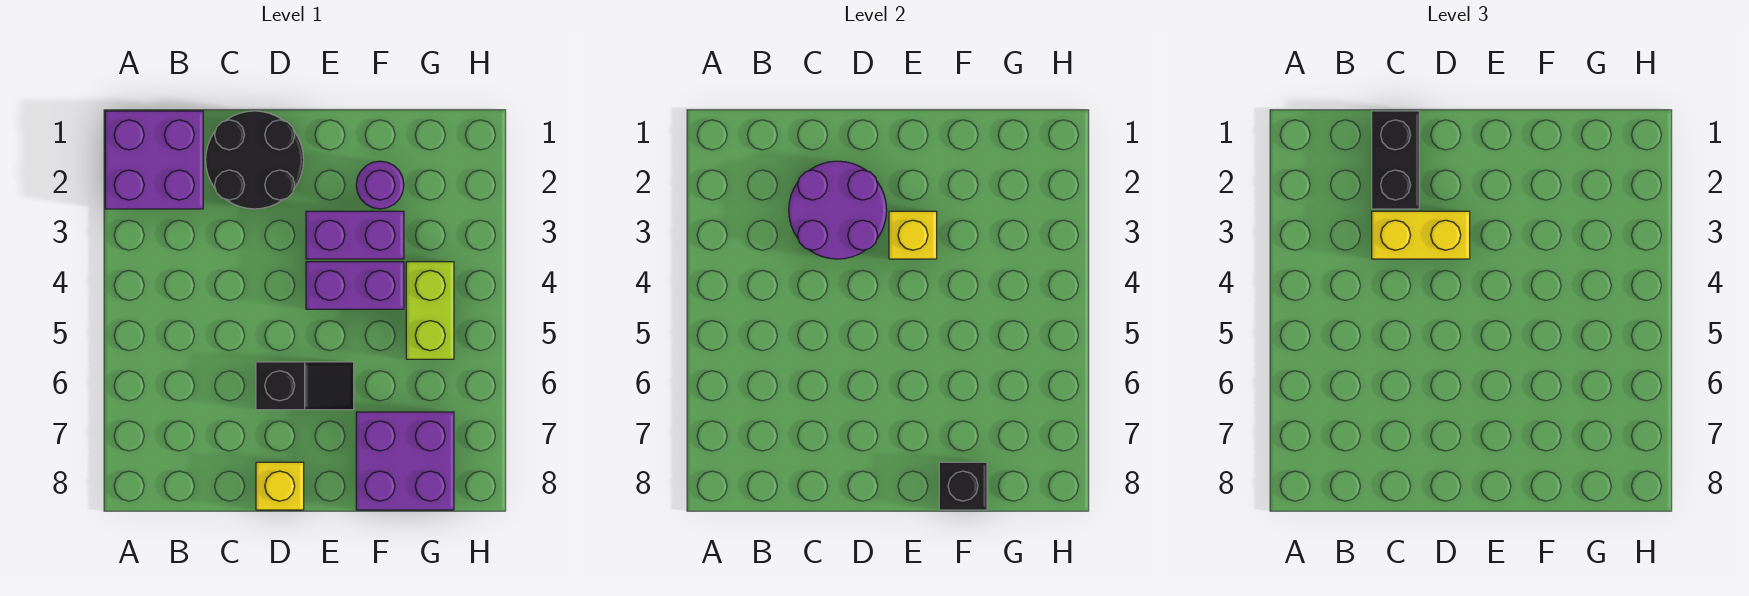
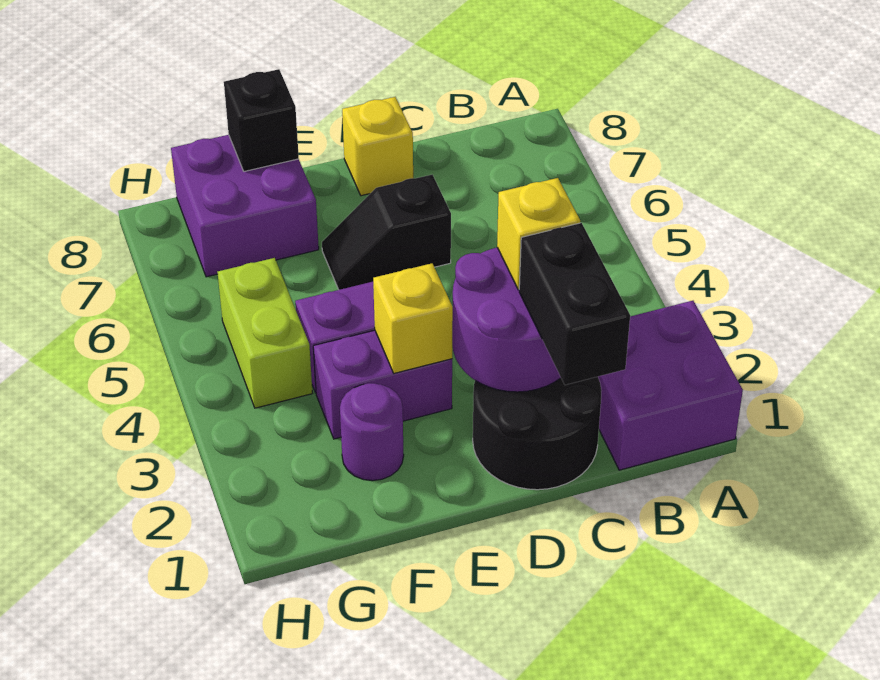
yellow brick C3:D3 level 3 -> yellow brick C3 level 3

